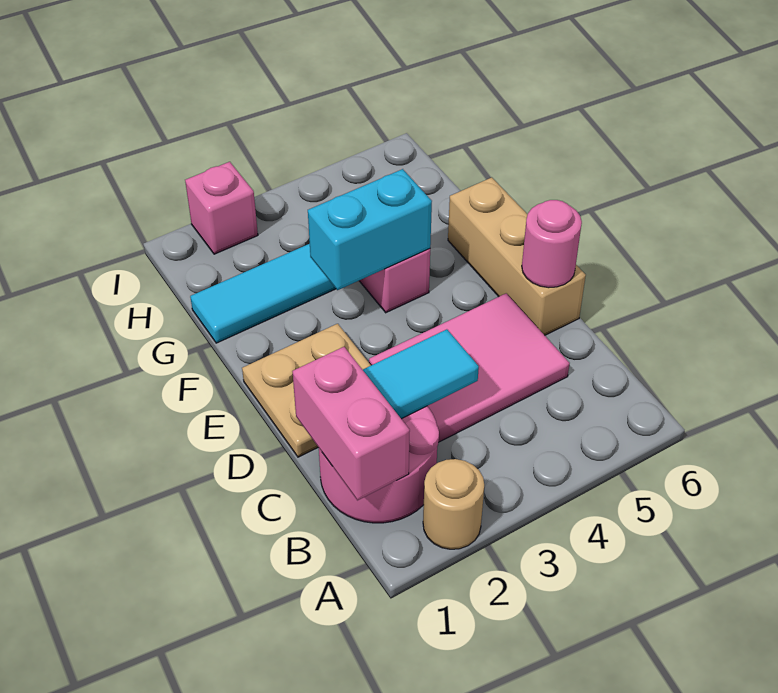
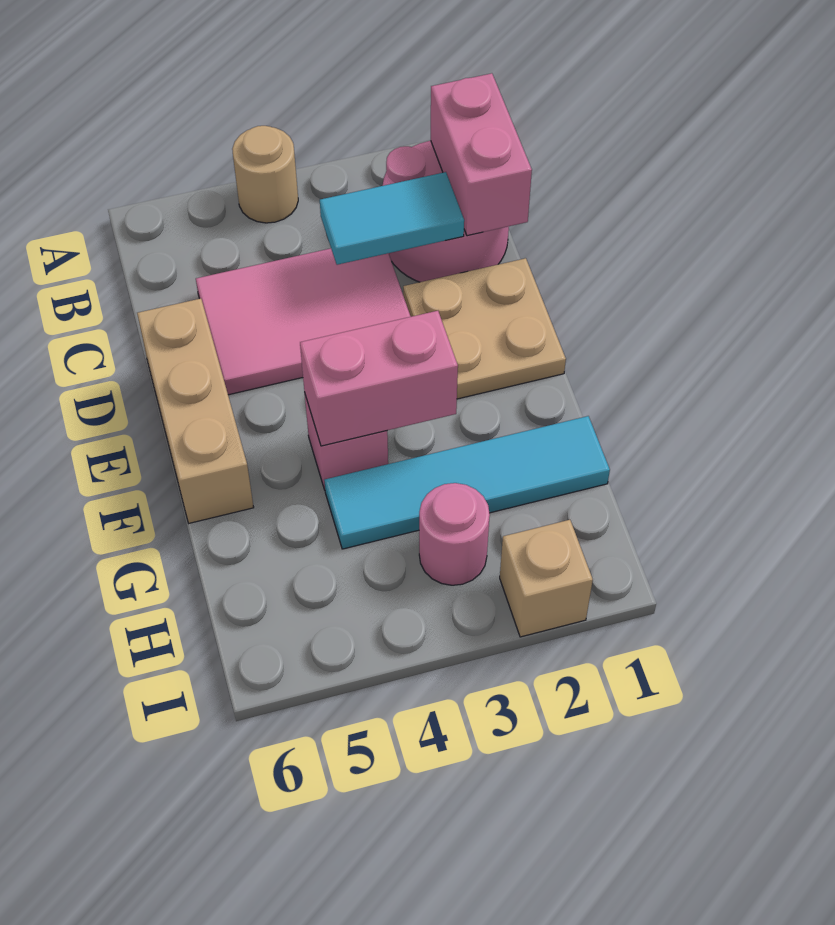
tan round brick A2 level 1 -> tan round brick A4 level 1
pink round brick D6 level 2 -> pink round brick H3 level 1
cyan brick F3:F4 level 2 -> pink brick F3:F4 level 2
pink brick I2 level 1 -> tan brick I2 level 1

